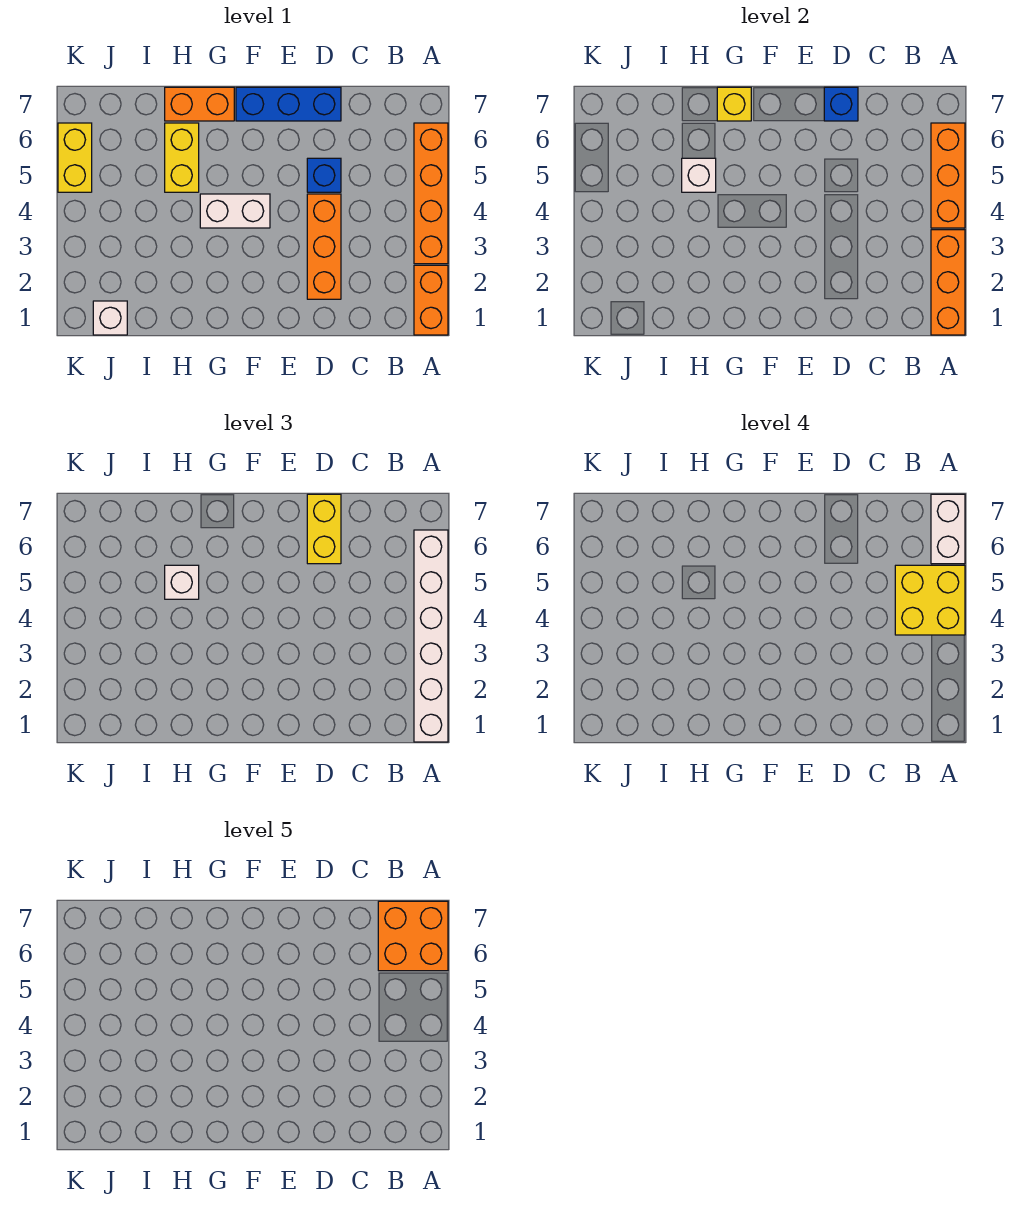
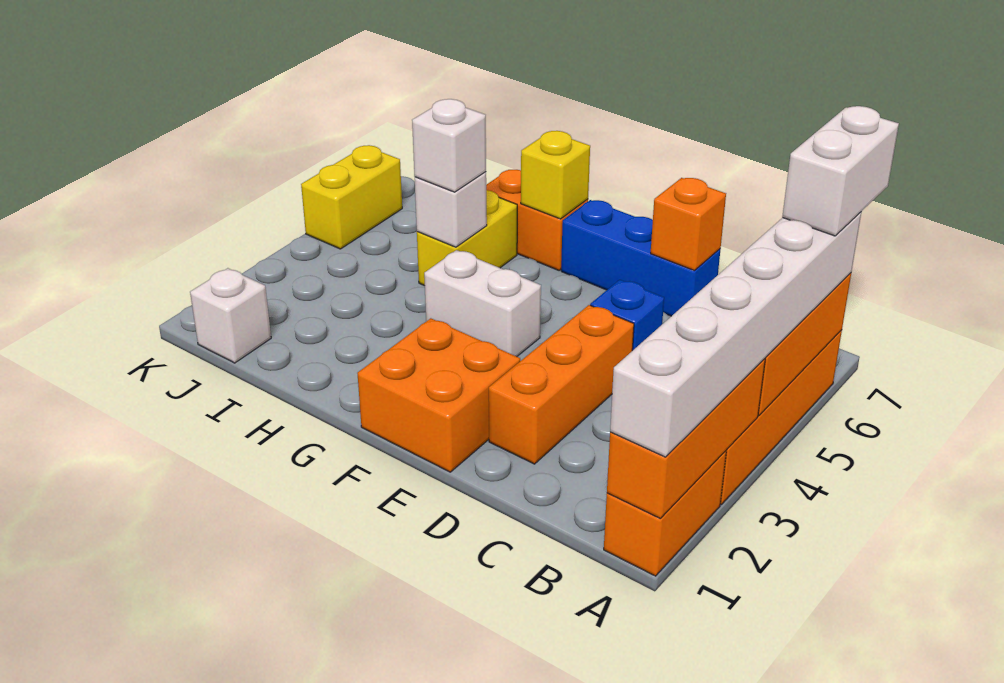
yellow brick A4:B5 level 4 -> none
orange brick A6:B7 level 5 -> orange brick E1:F2 level 1
yellow brick D6:D7 level 3 -> none
blue brick D7 level 2 -> orange brick D7 level 2

